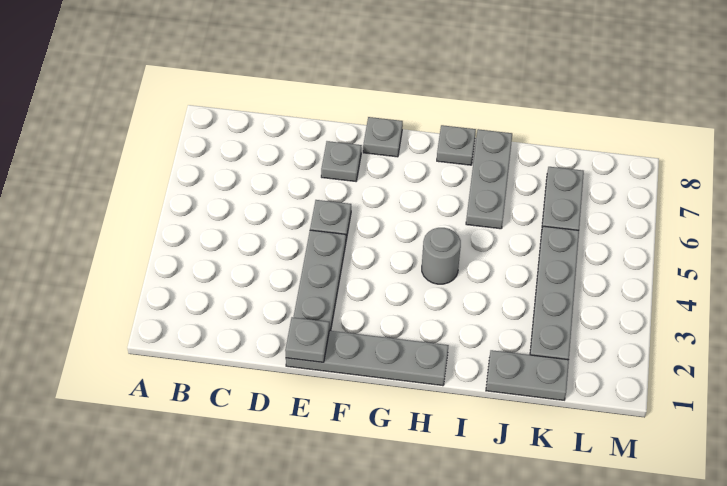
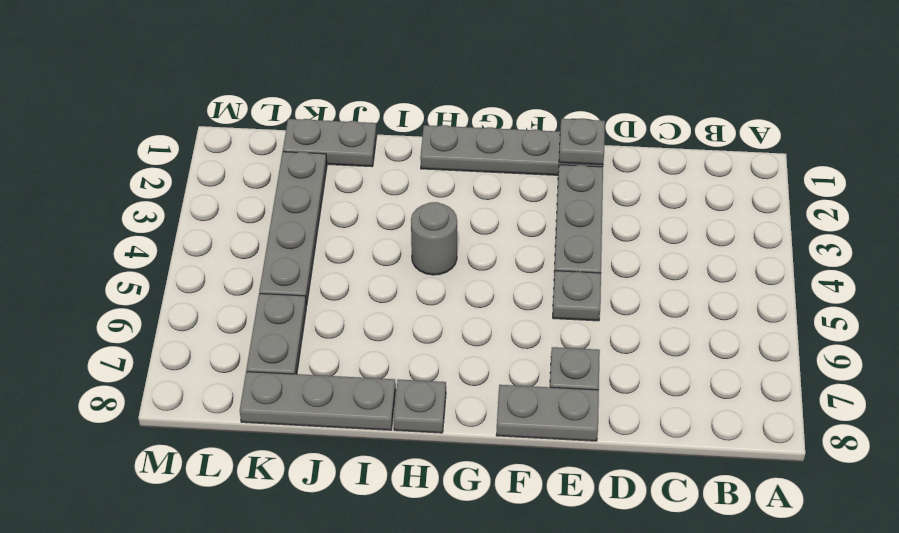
grey plate F8 level 1 -> grey plate E8:F8 level 1
grey plate I6:I8 level 1 -> grey plate I8:K8 level 1

